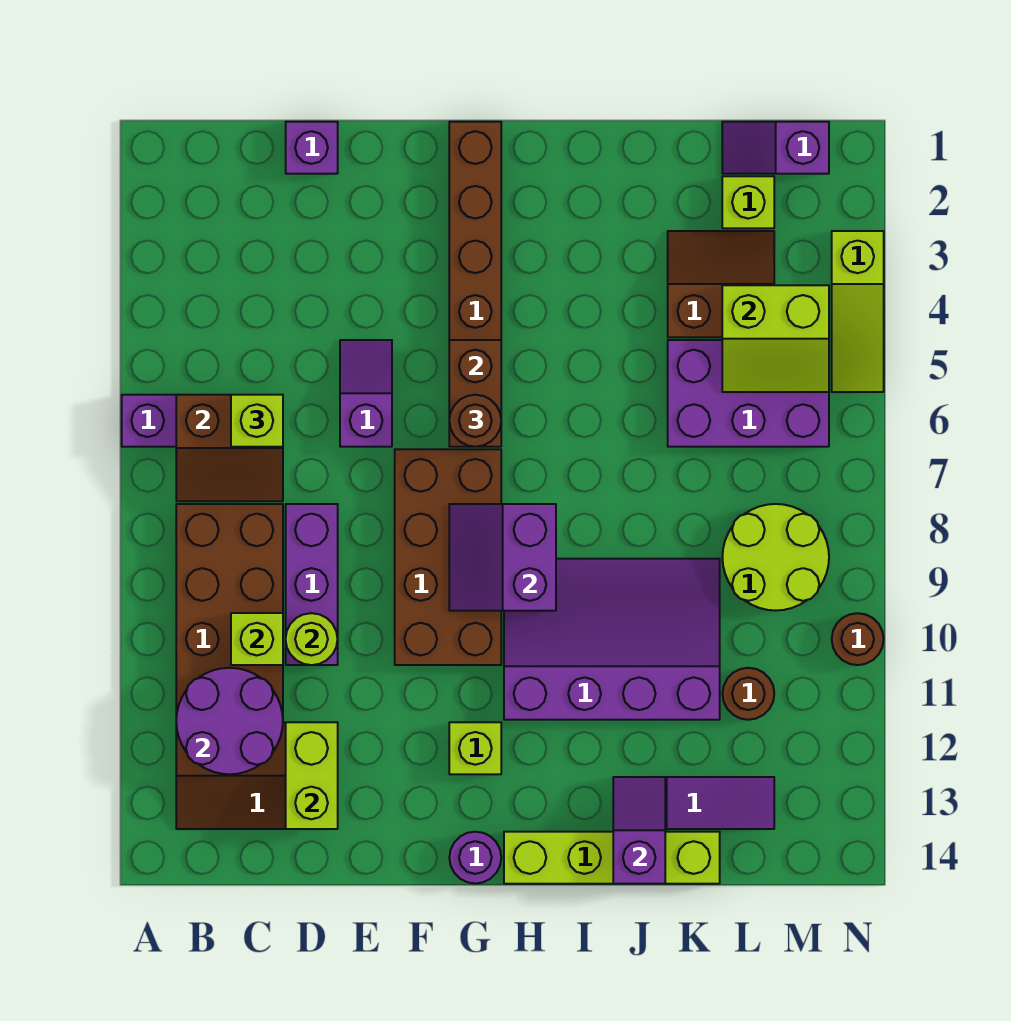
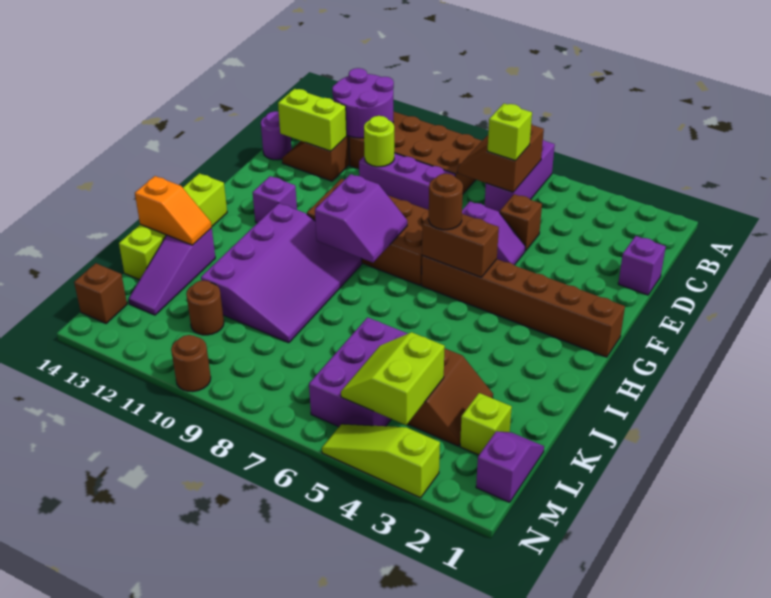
lime brick C10 level 2 -> none
none -> brown brick D5 level 1
purple slope G8:H9 level 2 top H -> purple slope G8:H9 level 2 top 9
lime brick G12 level 1 -> purple brick G12 level 1
purple round brick G14 level 1 -> purple round brick D14 level 1
purple slope J13:J14 level 2 top 14 -> orange slope J13:J14 level 2 top 14
lime round brick L8:M9 level 1 -> none
none -> brown brick M14 level 1

